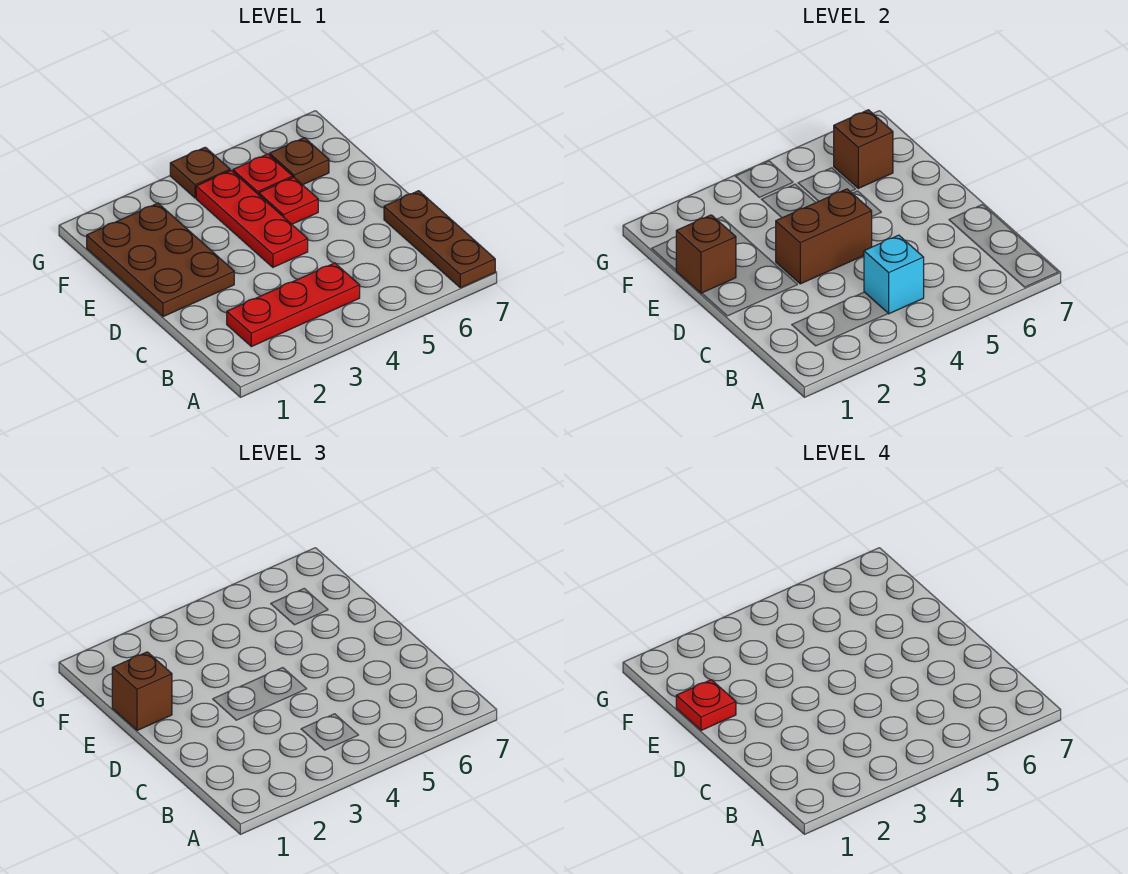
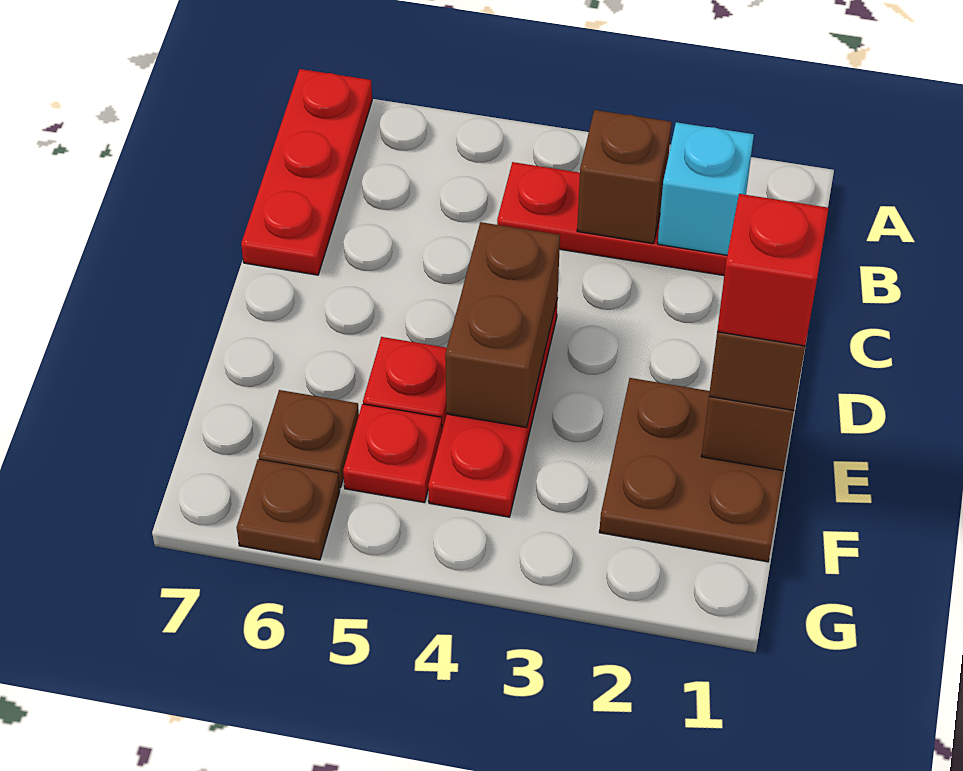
brown plate A7:C7 level 1 -> red plate A7:C7 level 1
cyan brick B4 level 2 -> cyan brick B2 level 2
brown plate D1:F2 level 1 -> brown plate E1:F2 level 1
brown brick D3:D4 level 2 -> brown brick D4:E4 level 2
red plate E1 level 4 -> red brick E1 level 4
brown brick F6 level 2 -> brown brick B3 level 2
brown plate G4 level 1 -> brown plate G6 level 1

